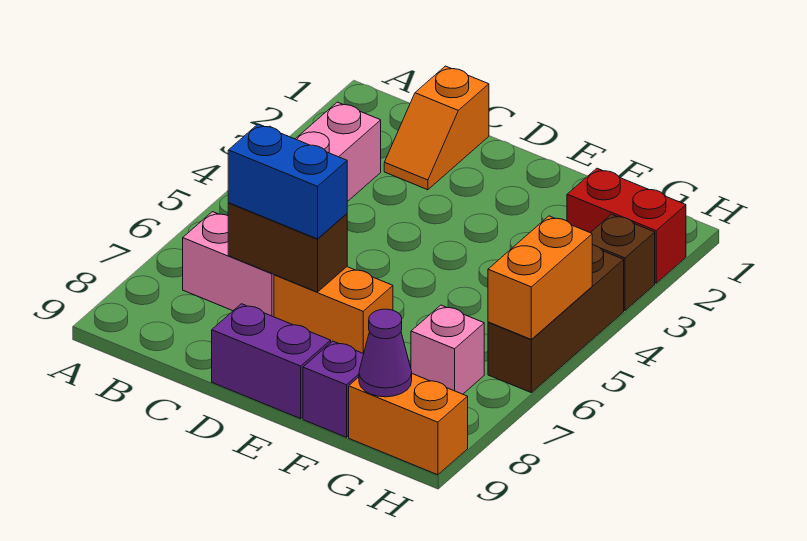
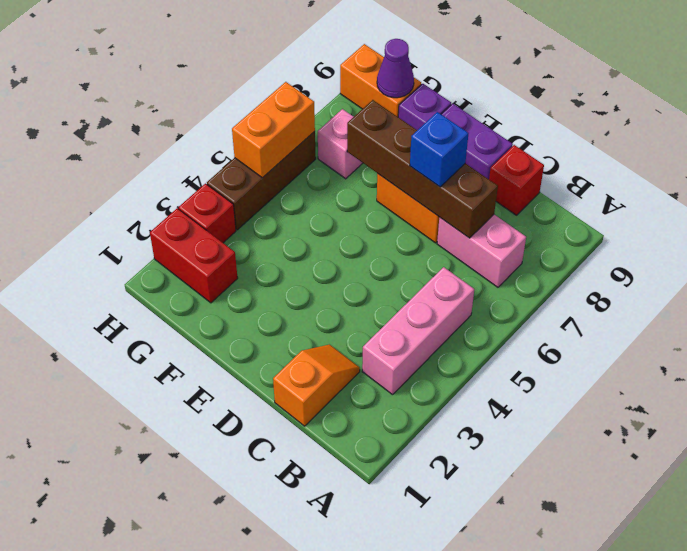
brown brick C7:D7 level 2 -> brown brick C7:F7 level 2
blue brick C7:D7 level 3 -> blue brick D7 level 3
none -> red brick C9 level 1
brown brick H3 level 1 -> red brick H3 level 1

